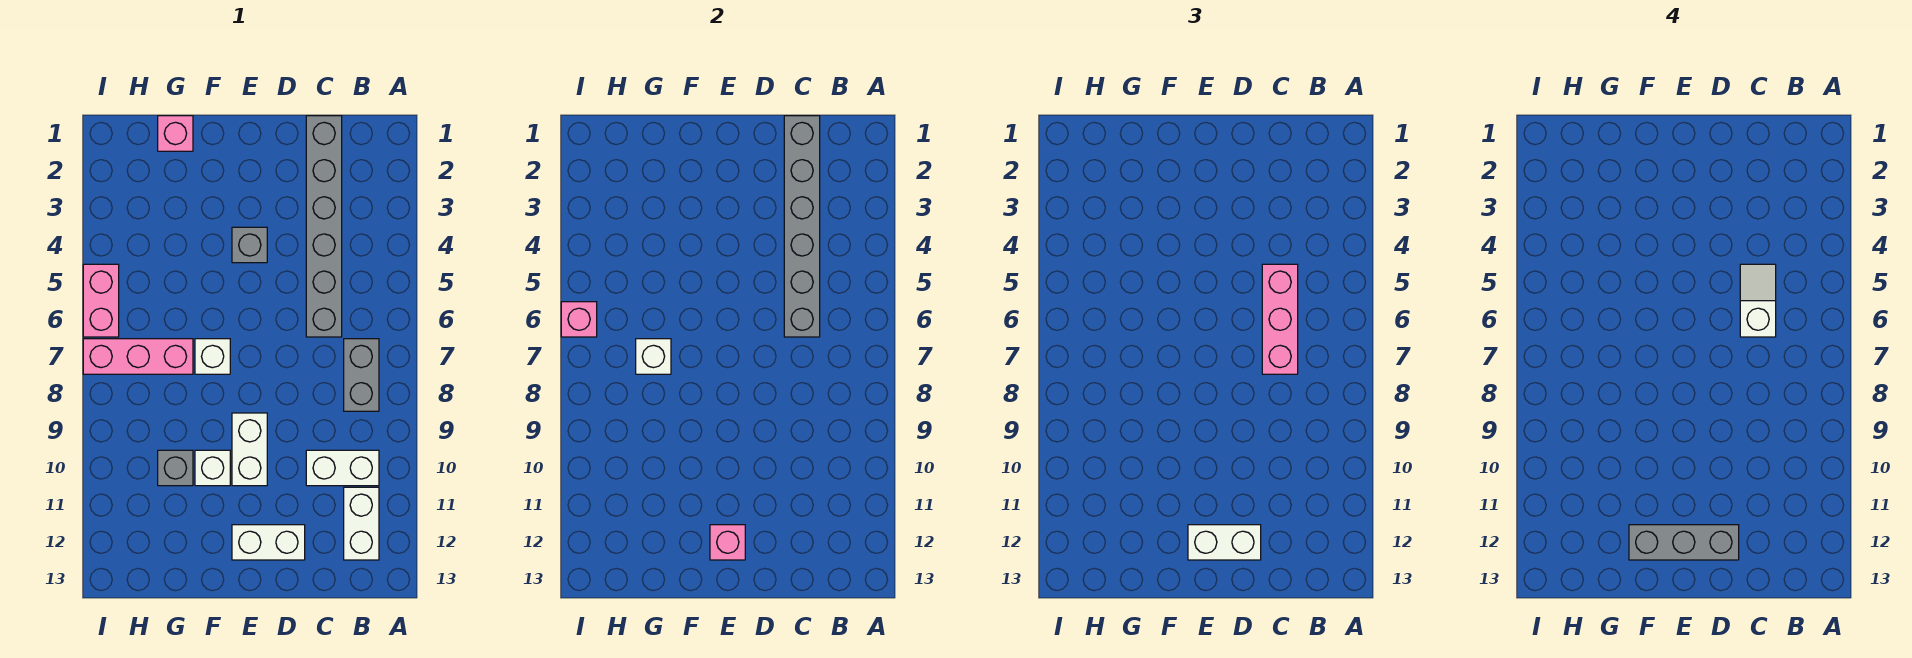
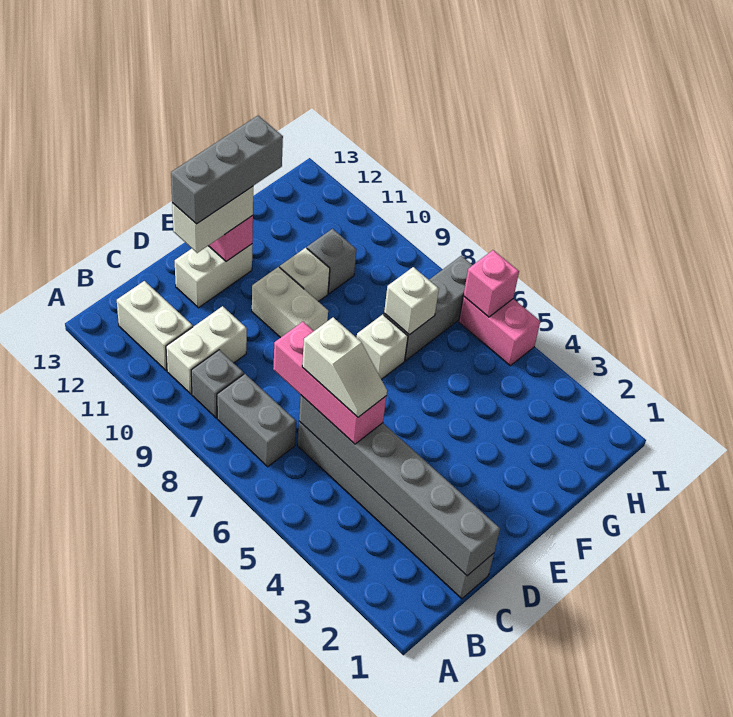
grey brick E4 level 1 -> grey brick B9 level 1
pink brick G1 level 1 -> none
pink brick G7:I7 level 1 -> grey brick G7:I7 level 1

